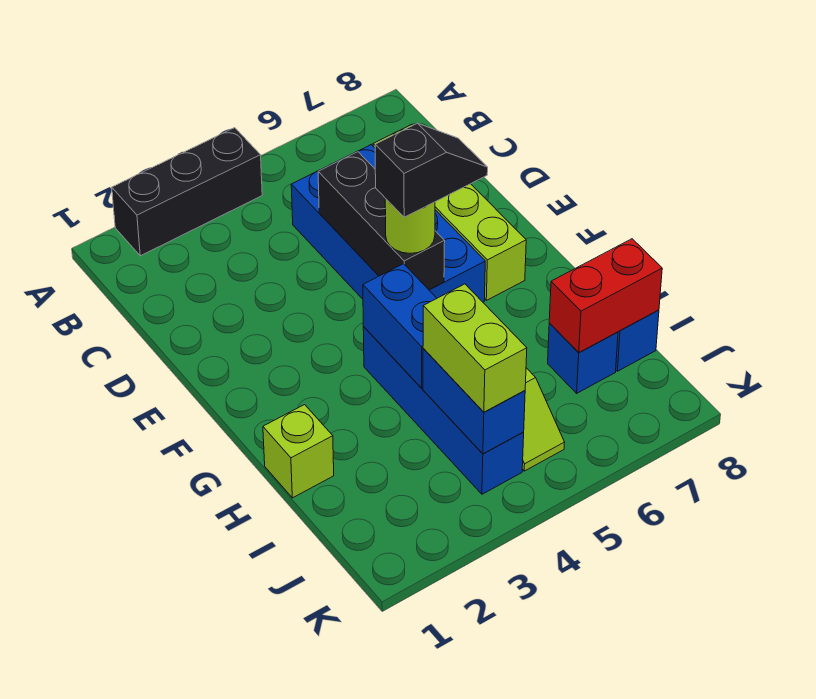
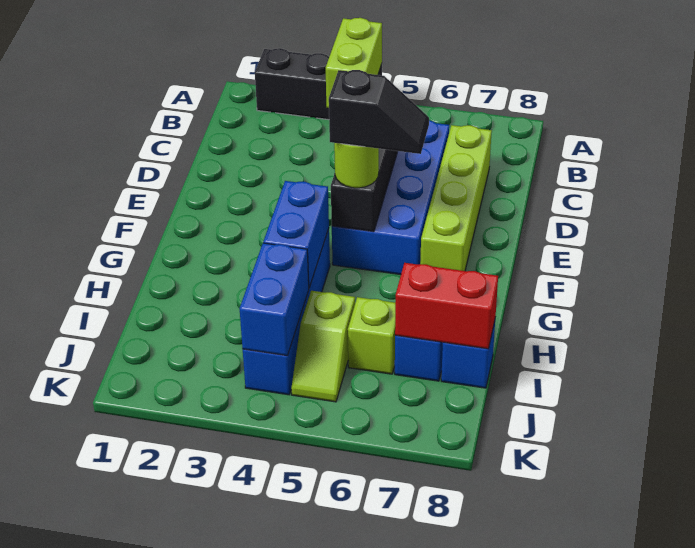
lime brick H1 level 1 -> lime brick I6 level 1
lime brick I4:J4 level 3 -> lime brick A4:B4 level 2

